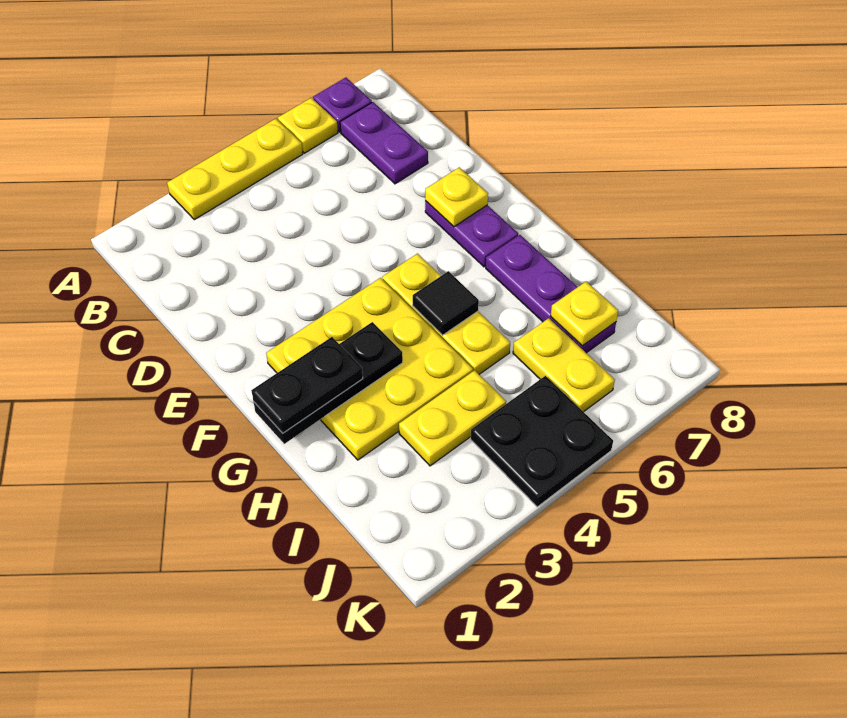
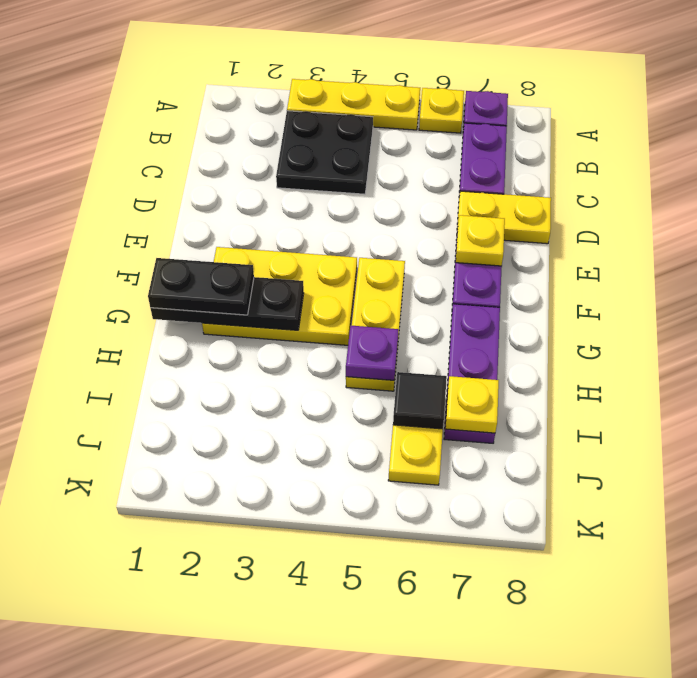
yellow plate F2:H4 level 1 -> yellow plate F2:G4 level 1
black tile G5 level 2 -> black tile I6 level 2
none -> purple plate H5 level 2
yellow plate I3:I4 level 1 -> yellow plate D7:D8 level 1
black plate J4:K5 level 1 -> black plate B3:C4 level 1

